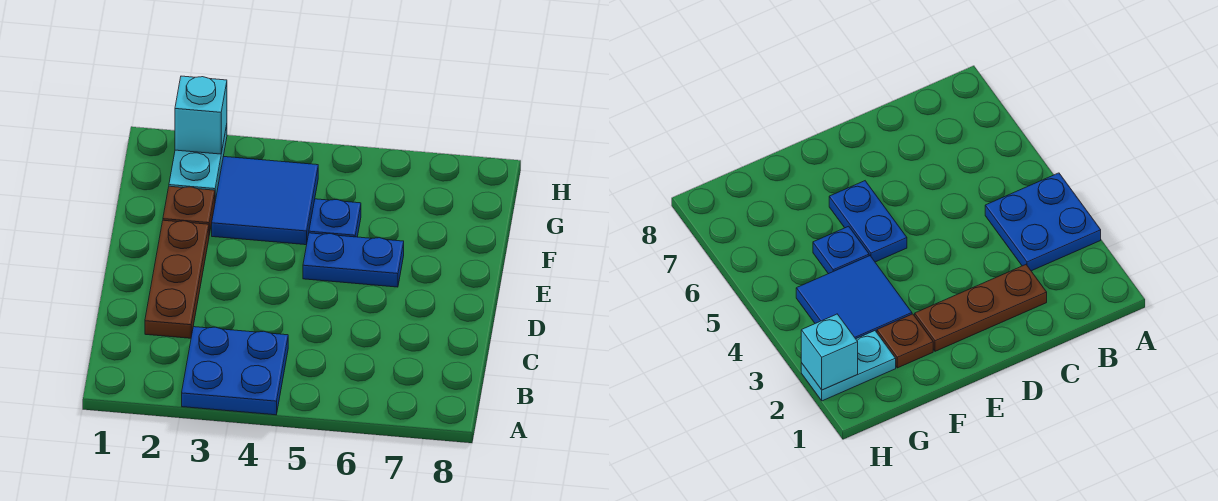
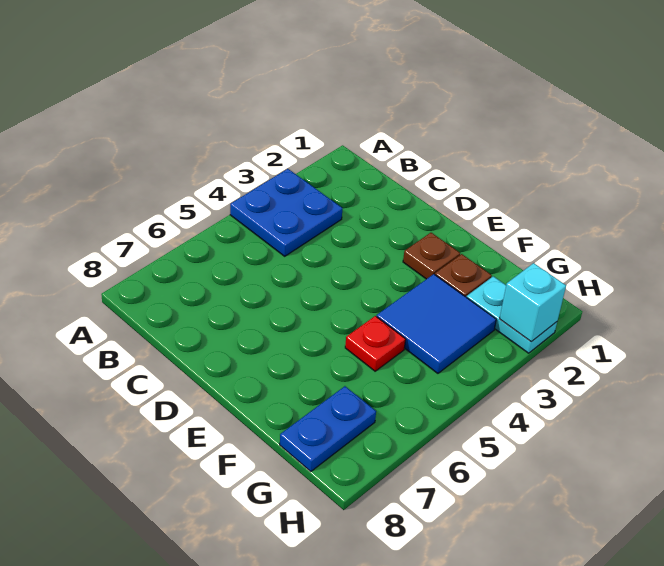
brown plate C2:E2 level 1 -> brown plate E2 level 1
blue plate E5:E6 level 1 -> blue plate G7:G8 level 1
blue plate F5 level 1 -> red plate F5 level 1

